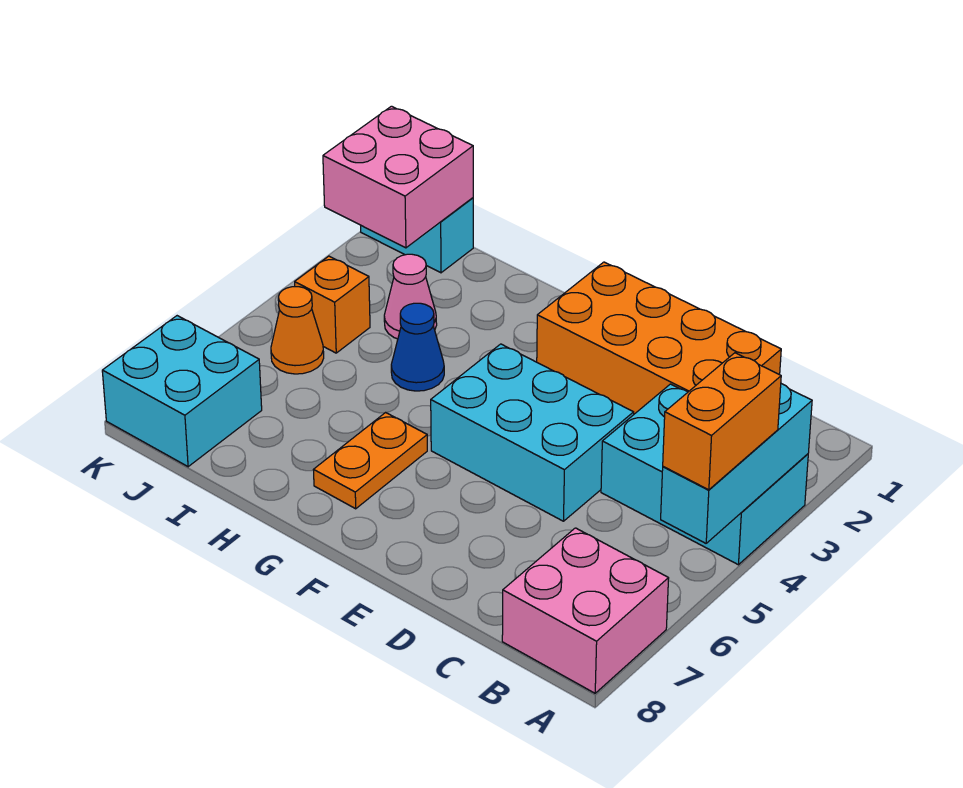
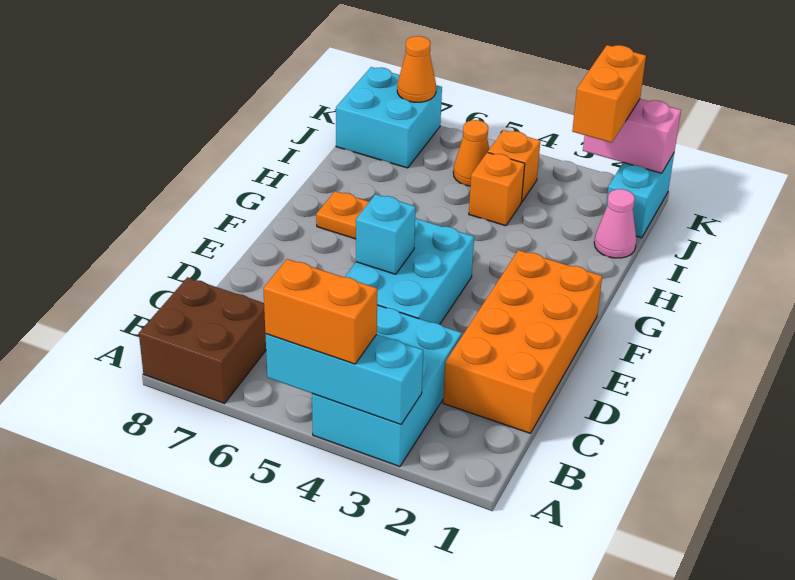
pink brick A7:B8 level 1 -> brown brick A7:B8 level 1
none -> cyan brick E5 level 2
blue cone H4 level 1 -> none
pink cone I3 level 1 -> pink cone I1 level 1
none -> orange brick I4 level 1
pink brick J1:K2 level 2 -> pink brick K1:K2 level 2
none -> orange brick J2:K2 level 3
none -> orange cone K7 level 2

